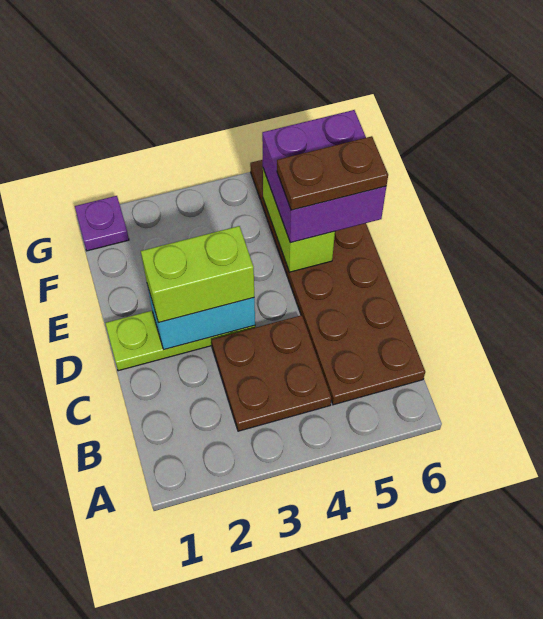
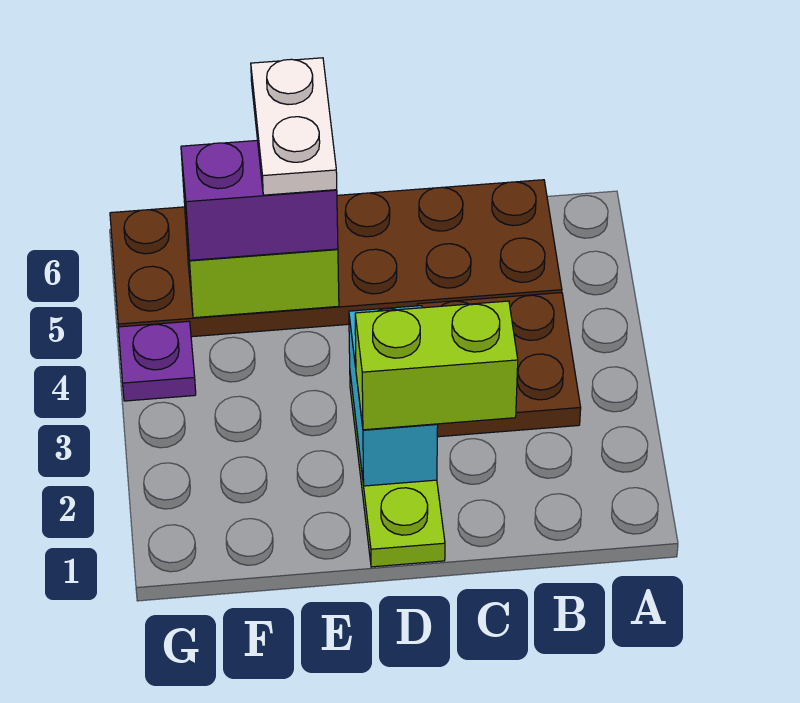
lime brick D2:D3 level 3 -> lime brick C2:D2 level 3
purple brick E5:F6 level 3 -> purple brick E5:F5 level 3
brown plate E5:E6 level 4 -> white plate E5:E6 level 4
purple plate G1 level 1 -> purple plate G4 level 1

